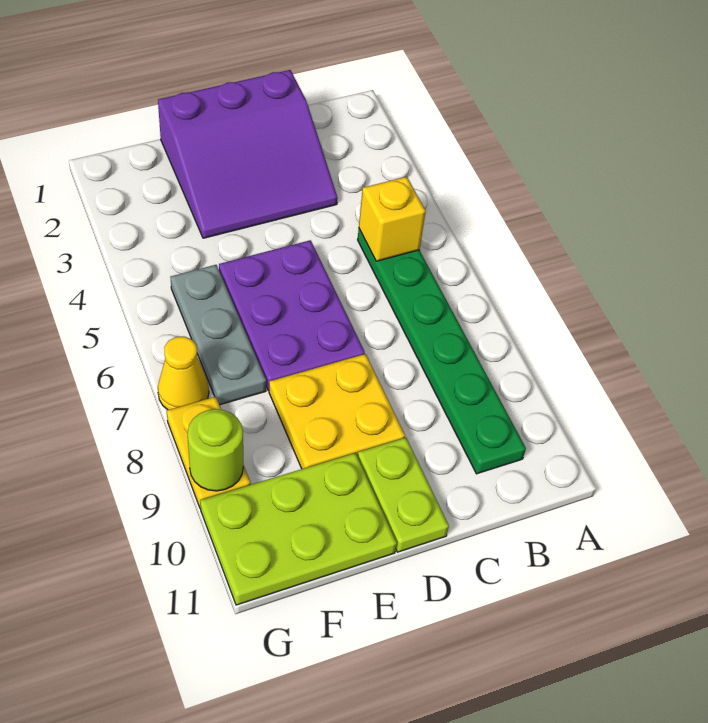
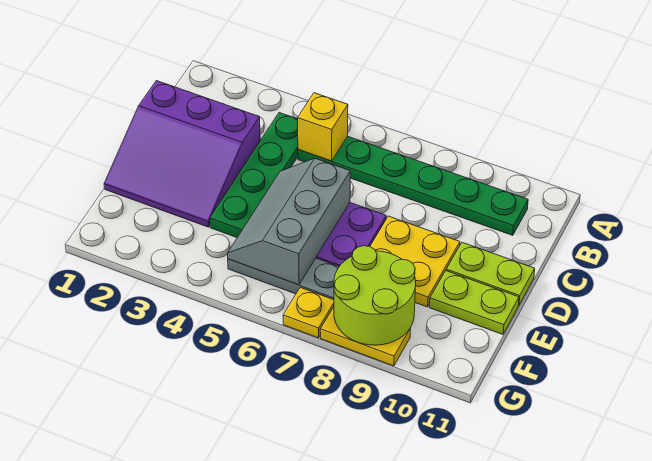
none -> green plate B4:E4 level 1
purple slope C1:E3 level 1 top 1 -> purple slope C1:E3 level 1 top C
none -> grey slope D5:F6 level 2 top 6
lime plate E10:G11 level 1 -> lime plate E10:E11 level 1
yellow cone G7 level 1 -> yellow plate G7 level 1
lime round brick G9 level 2 -> lime round brick F8:G9 level 2

